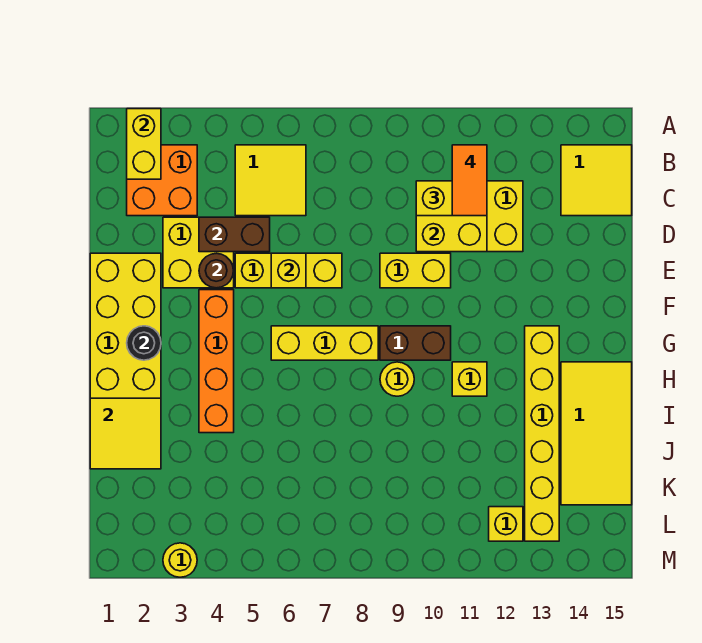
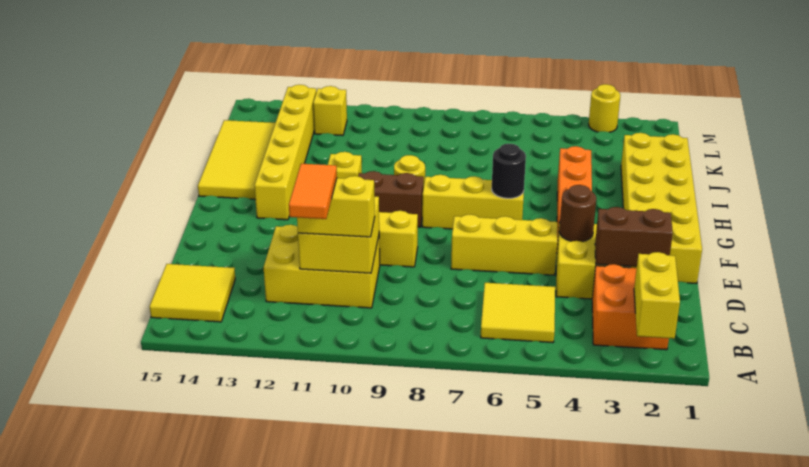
brown brick D4:D5 level 2 -> brown brick D2:D3 level 2
yellow brick E6 level 2 -> none
black round brick G2 level 2 -> black round brick G6 level 2
yellow tile I1:J2 level 2 -> none

